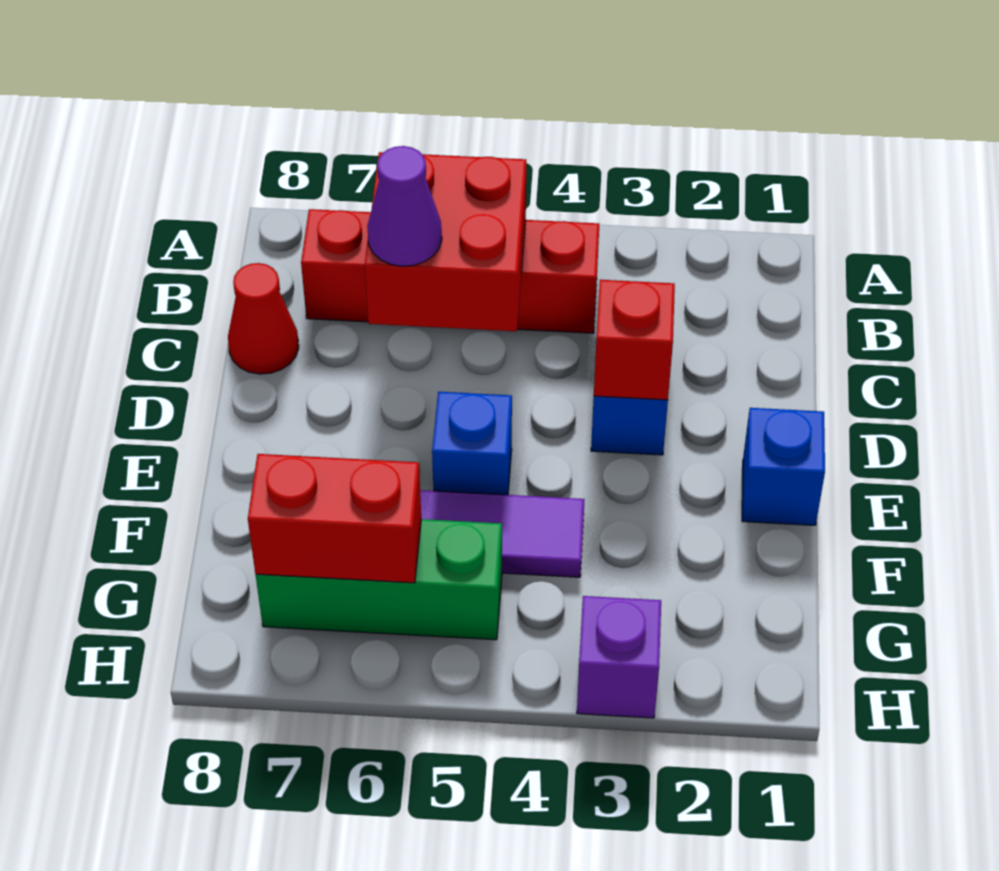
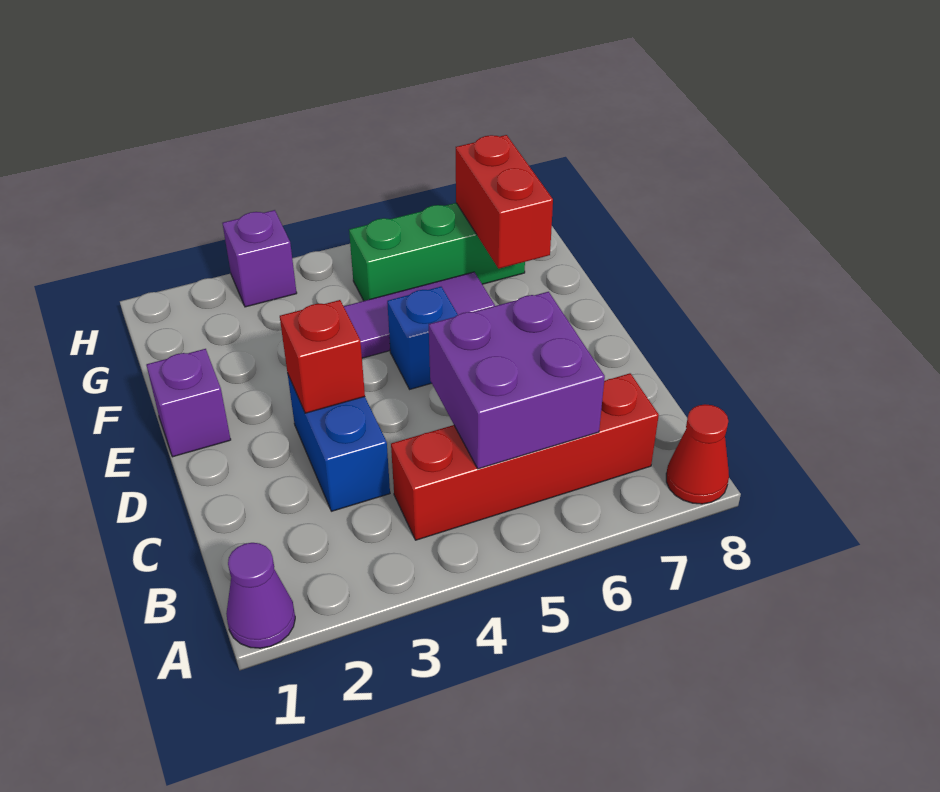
red brick B5:C6 level 2 -> purple brick B5:C6 level 2
purple cone C6 level 3 -> purple cone A1 level 1
red cone C8 level 1 -> red cone A8 level 1
blue brick E1 level 1 -> purple brick E1 level 1
red brick G6:G7 level 2 -> red brick F7:G7 level 2

